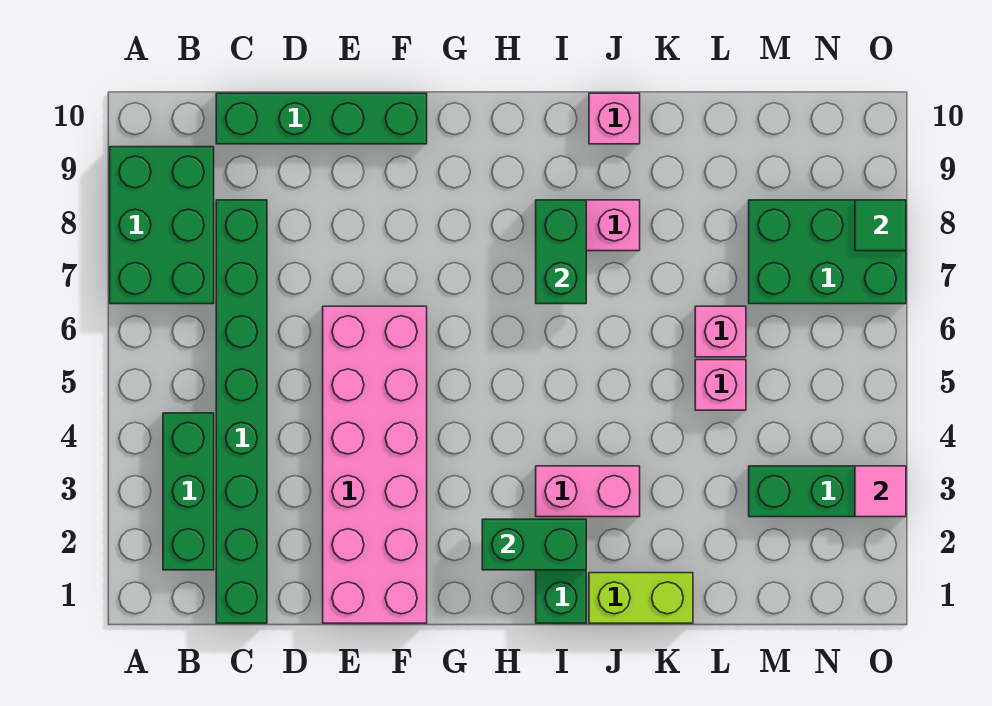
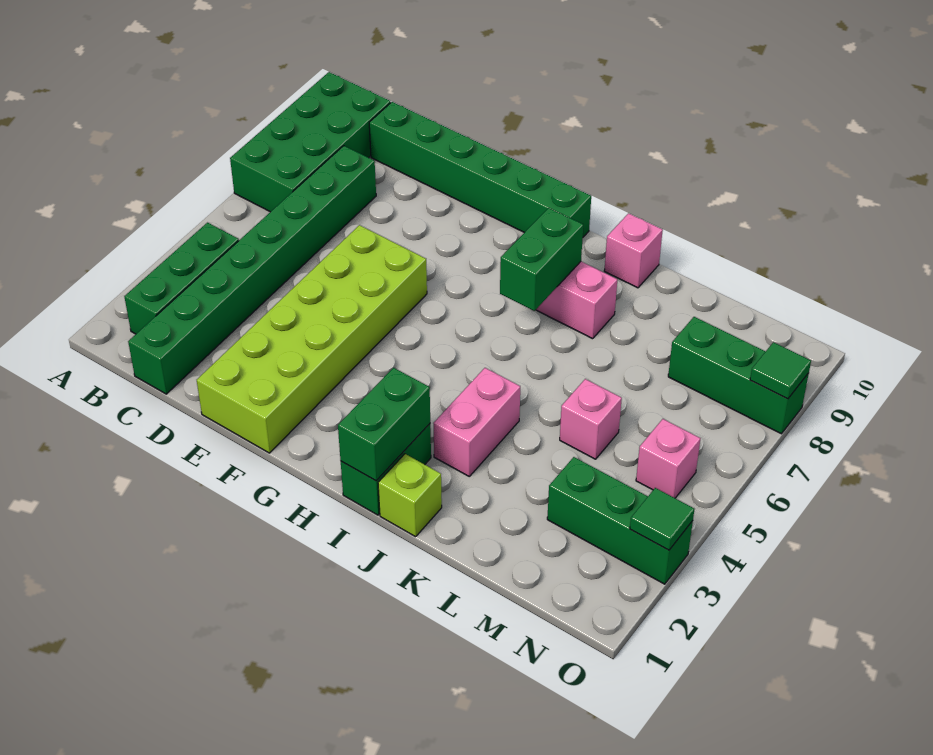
green brick A7:B9 level 1 -> green brick A7:B10 level 1
green brick C10:F10 level 1 -> green brick C10:H10 level 1
pink brick E1:F6 level 1 -> lime brick E1:F6 level 1
green brick H2:I2 level 2 -> green brick I1:I2 level 2
pink brick I3:J3 level 1 -> pink brick J3:J4 level 1
lime brick J1:K1 level 1 -> lime brick J1 level 1
pink brick L6 level 1 -> pink brick N5 level 1
green brick M7:O8 level 1 -> green brick M8:O8 level 1
pink tile O3 level 2 -> green tile O3 level 2

